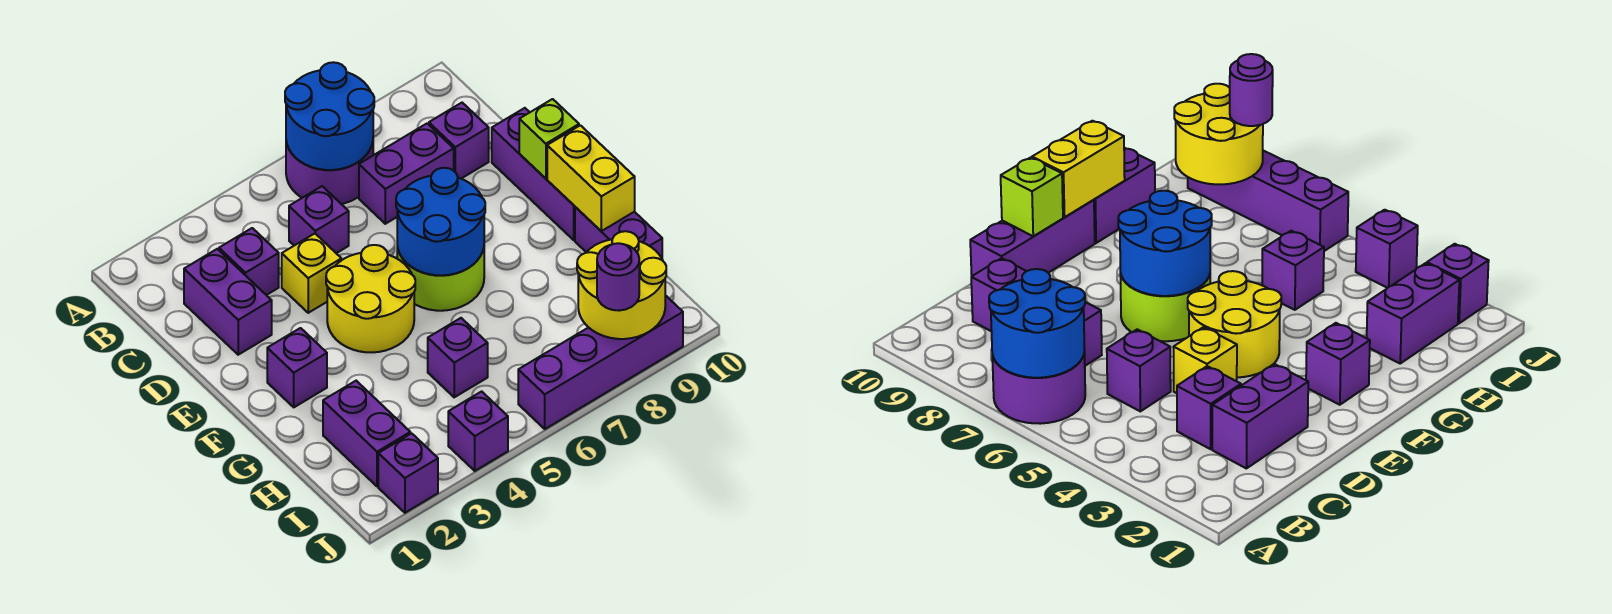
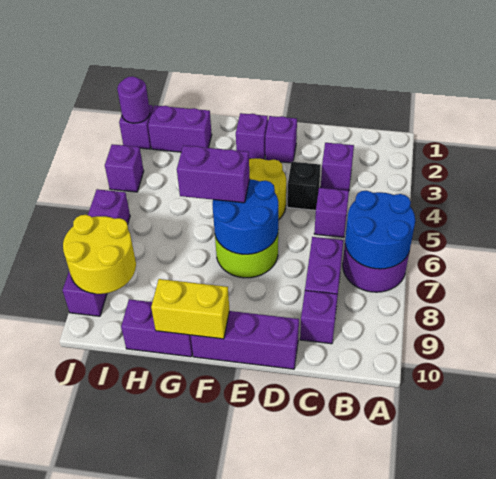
purple brick C2:D2 level 1 -> purple brick F6:G6 level 3
yellow brick D4 level 1 -> black brick D4 level 1
lime brick E10 level 2 -> none
purple brick H5 level 1 -> purple brick E2 level 1
purple round brick J8 level 3 -> purple round brick J2 level 2

